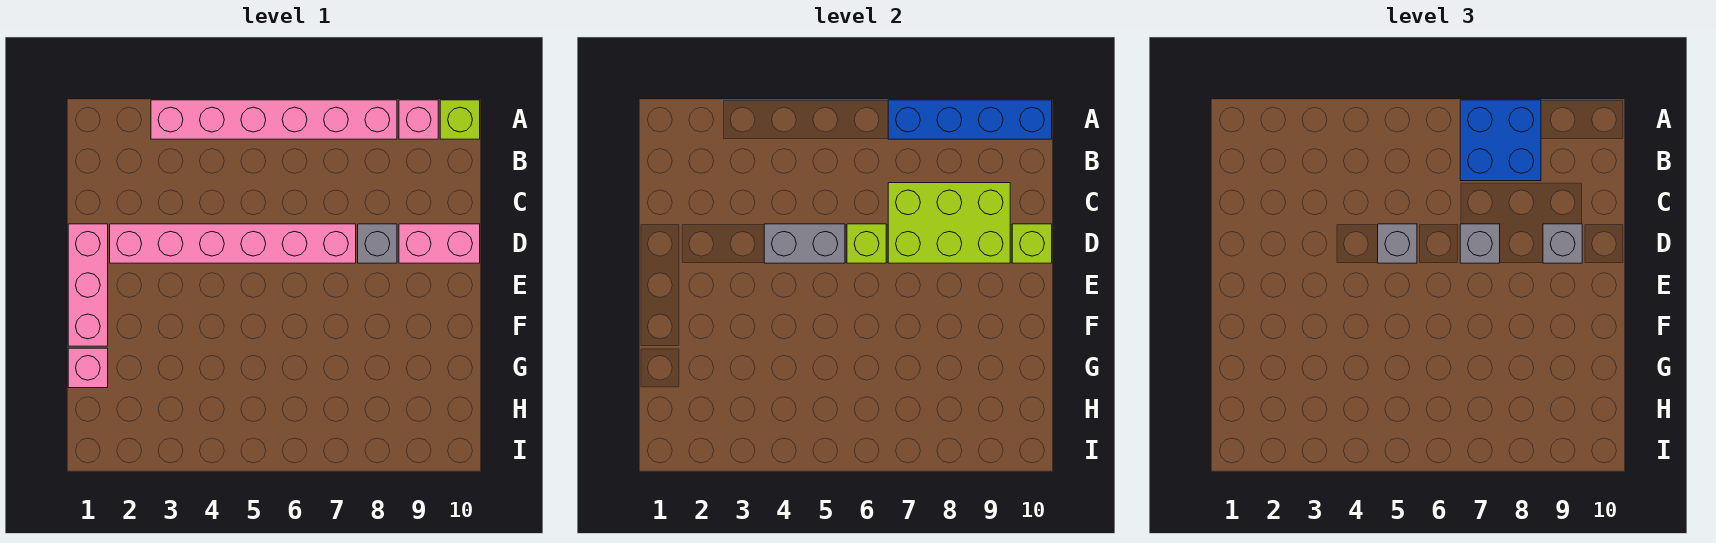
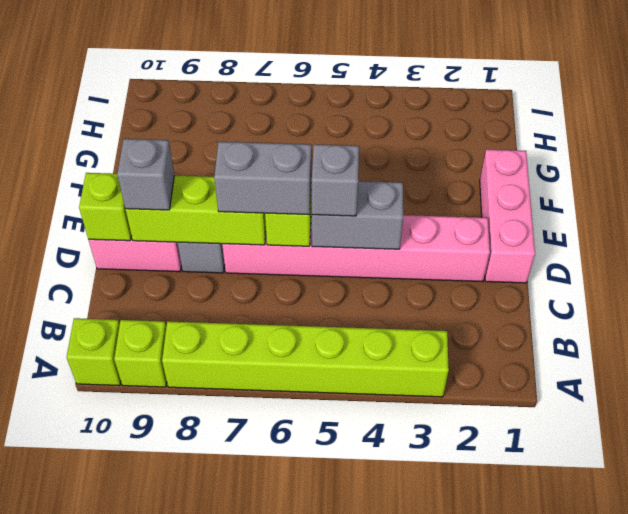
pink brick A3:A8 level 1 -> lime brick A3:A8 level 1
blue brick A7:A10 level 2 -> none
blue brick A7:B8 level 3 -> none
pink brick A9 level 1 -> lime brick A9 level 1
lime brick C7:D9 level 2 -> lime brick D7:D9 level 2
grey brick D7 level 3 -> grey brick D6:D7 level 3
pink brick G1 level 1 -> none

